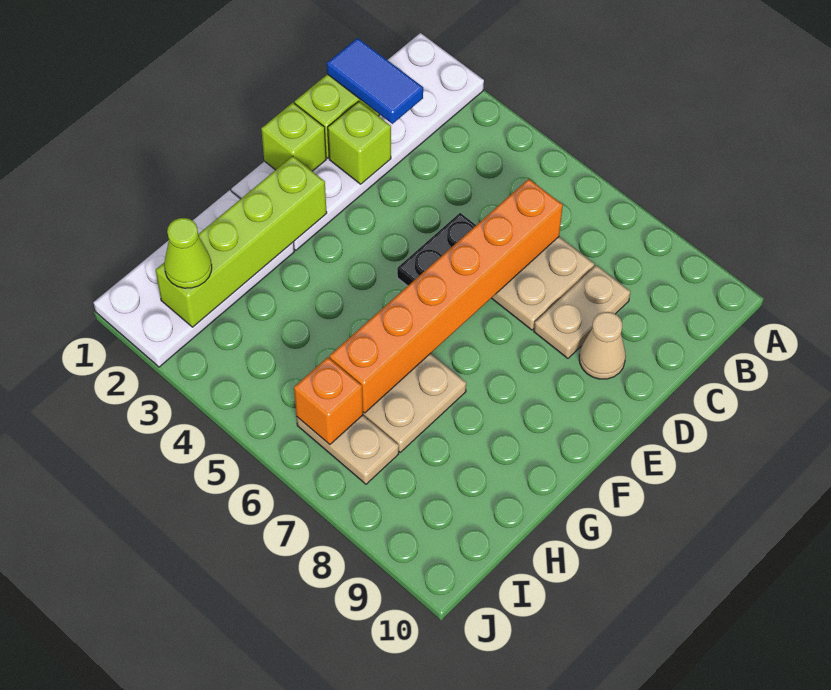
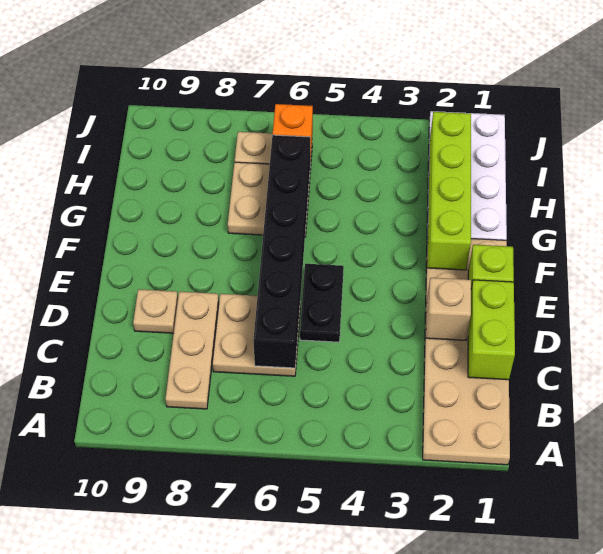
white plate A1:F2 level 1 -> tan plate A1:F2 level 1
blue tile C1:C2 level 3 -> none
orange brick C6:H6 level 2 -> black brick C6:H6 level 2
tan plate C8:D8 level 1 -> tan plate B8:D8 level 1
lime brick D2 level 2 -> tan brick D2 level 2
tan cone D9 level 1 -> tan plate D9 level 1
lime cone I2 level 3 -> none

